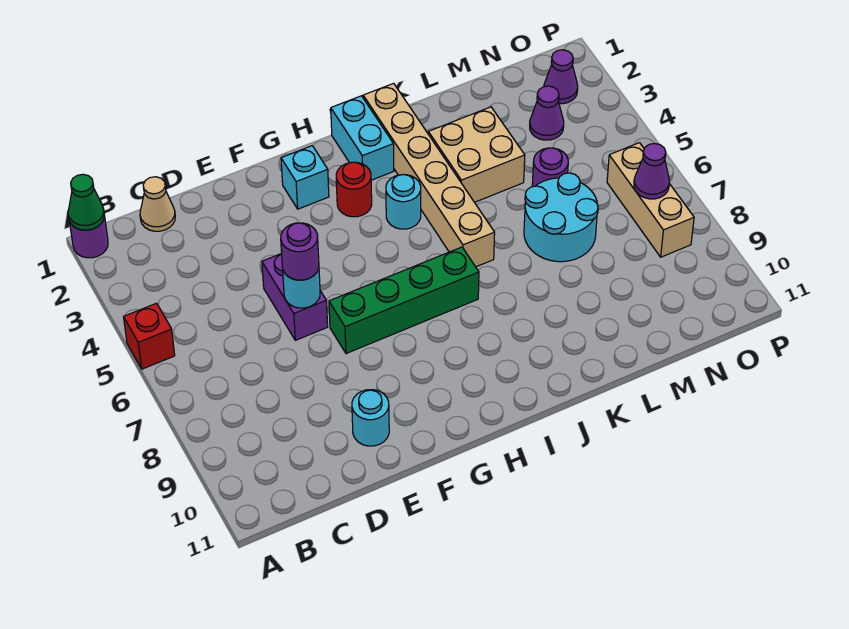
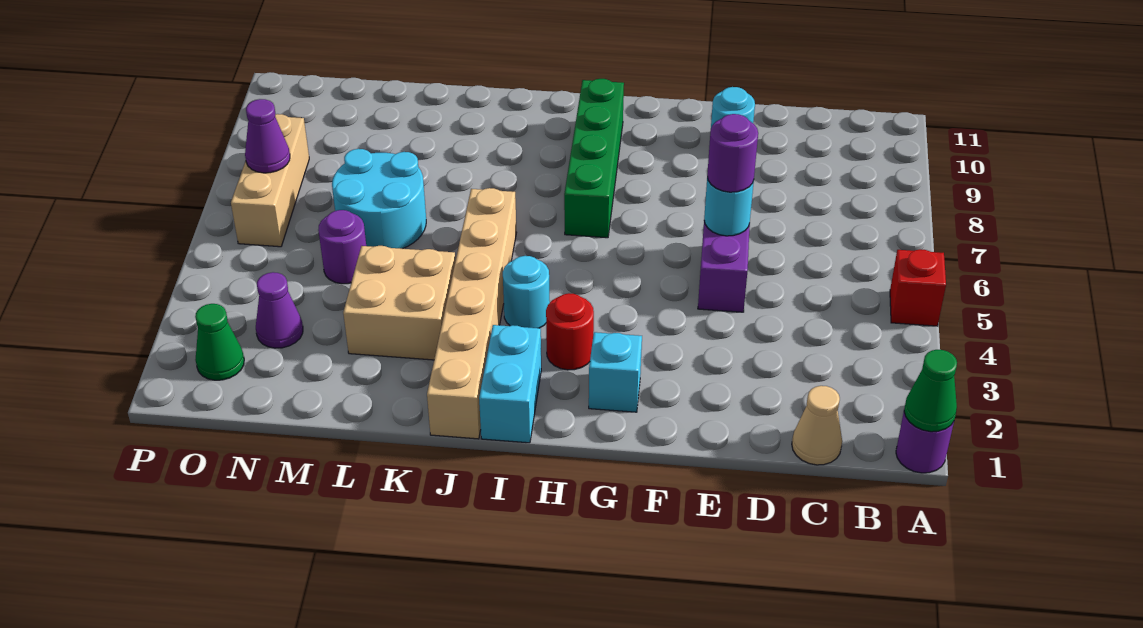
green brick F7:I7 level 1 -> green brick H7:H10 level 1
purple cone O2 level 1 -> green cone O2 level 1

